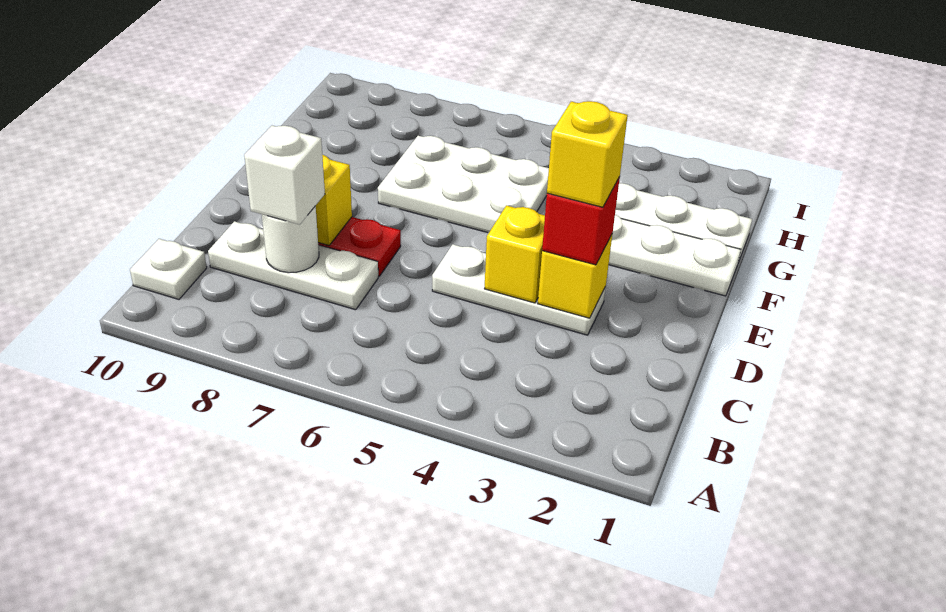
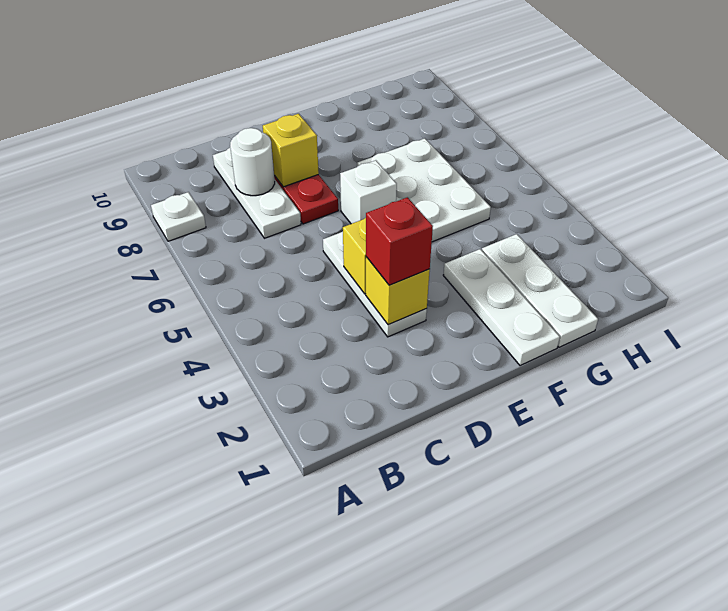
white plate B10 level 1 -> white plate A8 level 1
white brick C8 level 3 -> white brick E6 level 1
yellow brick D3 level 4 -> none

